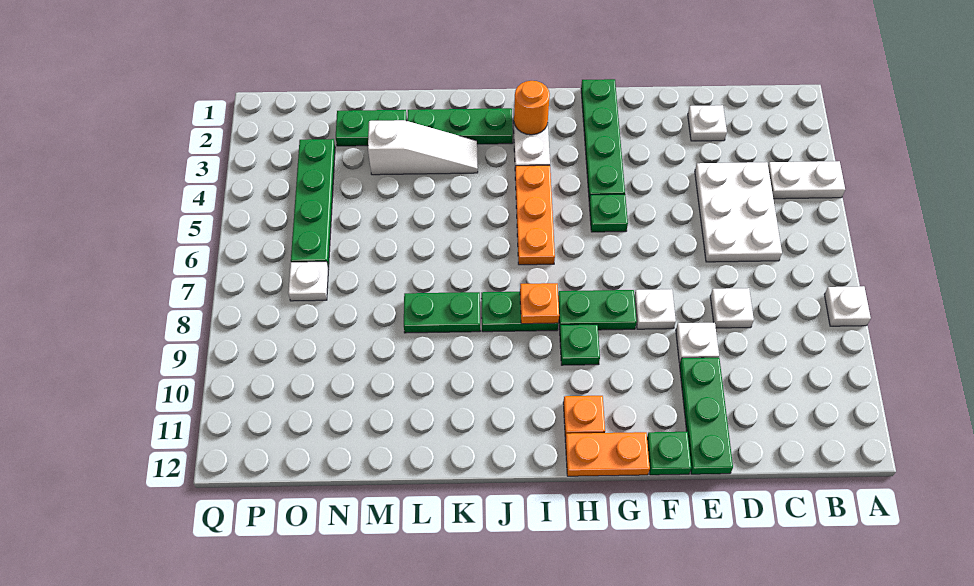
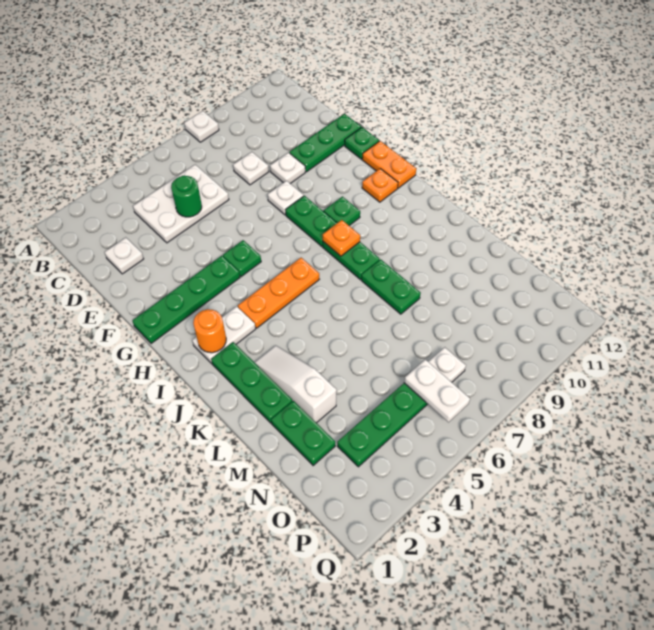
white plate A4:B4 level 1 -> white plate O6:P6 level 2
none -> green round brick D5 level 2

